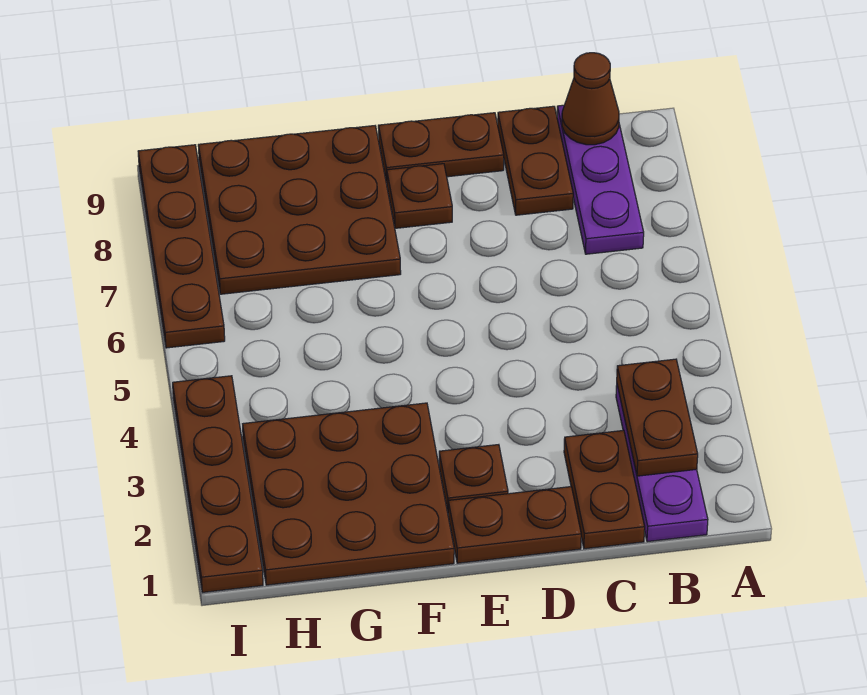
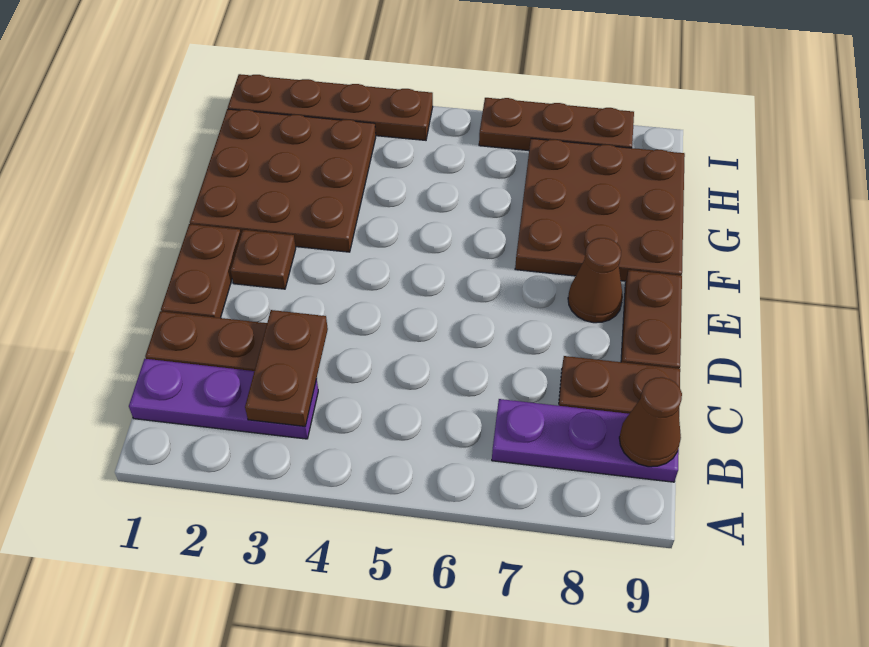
brown plate B2:B3 level 2 -> brown plate B3:C3 level 2
brown plate E8 level 1 -> brown cone E8 level 1
brown plate I6:I9 level 1 -> brown plate I6:I8 level 1

